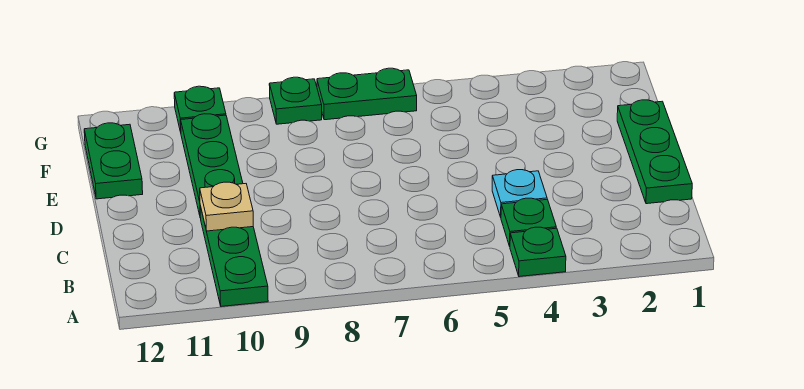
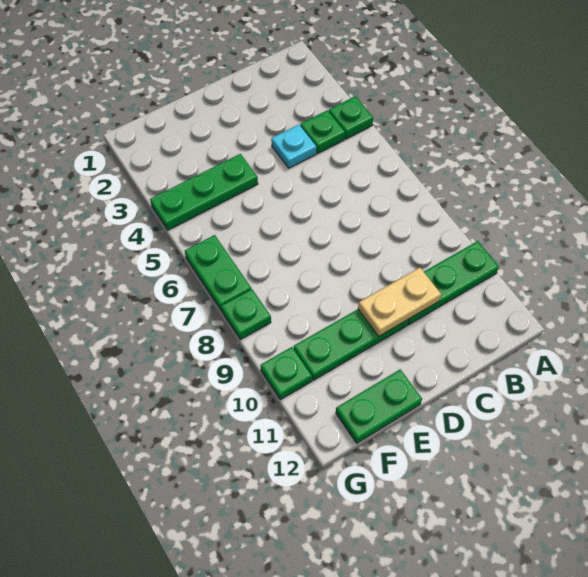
green plate C1:E1 level 1 -> green plate E4:G4 level 1
tan plate C10 level 2 -> tan plate C10:D10 level 2

